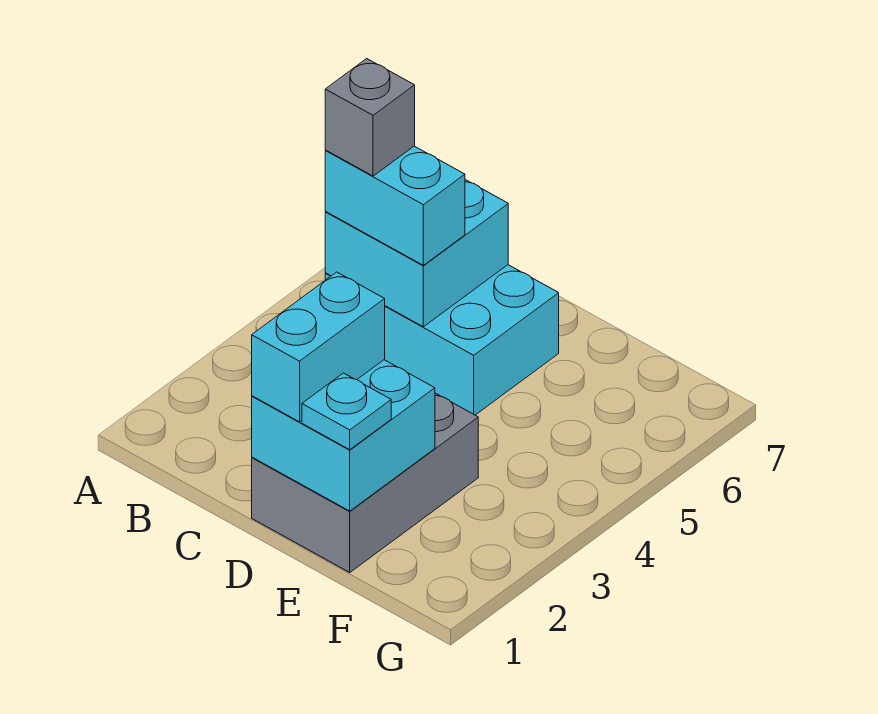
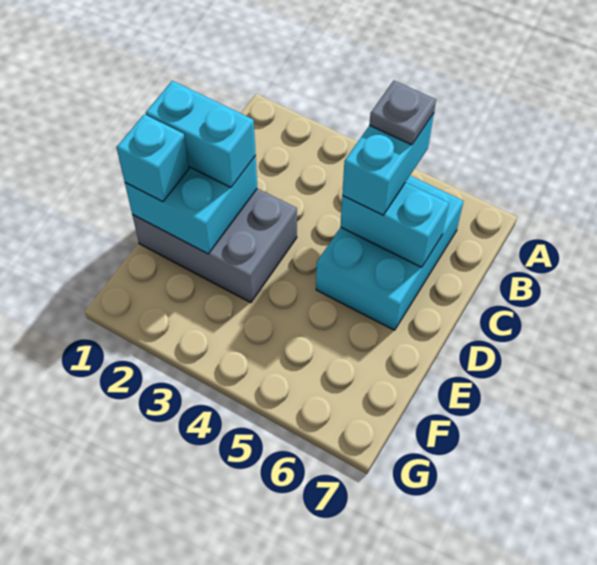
cyan brick B5:C6 level 2 -> cyan brick C5:C6 level 2
grey brick B5 level 4 -> grey plate B5 level 4
cyan plate E1 level 3 -> cyan brick E1 level 3

